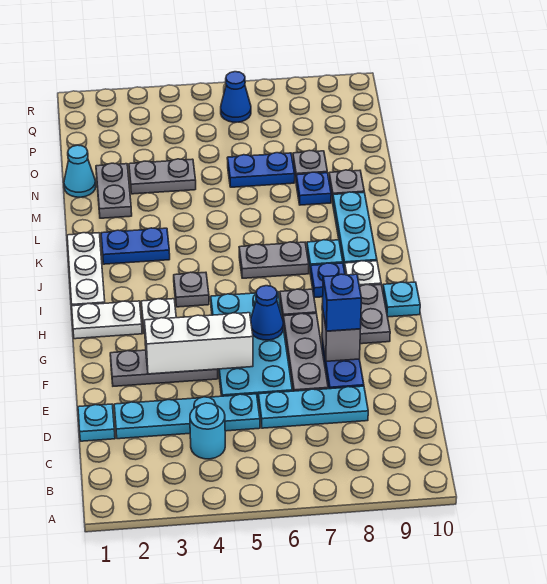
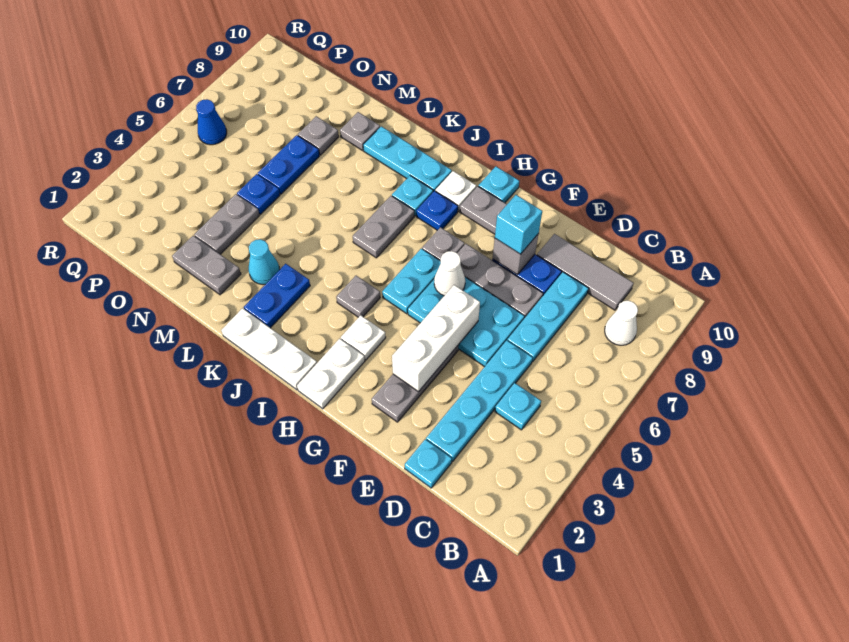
none -> white cone B8 level 1
cyan round brick C4 level 1 -> cyan plate C4 level 1
none -> grey tile C9:E9 level 1
blue brick F8 level 3 -> cyan brick F8 level 3
blue cone G6 level 2 -> white cone G6 level 2
blue plate M8 level 1 -> blue plate N5 level 1
cyan cone N1 level 1 -> cyan cone L3 level 1

